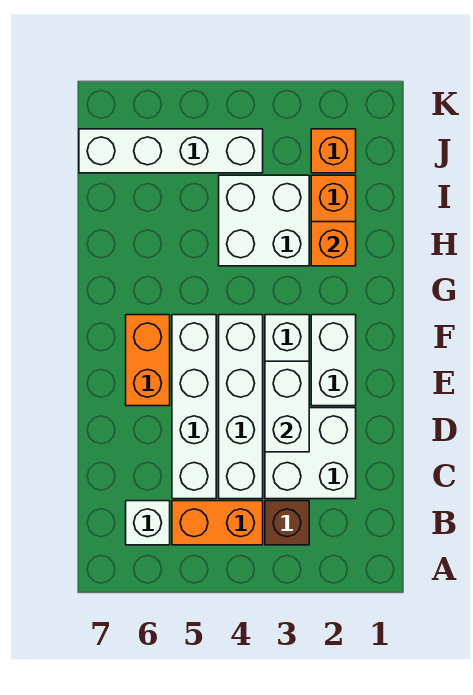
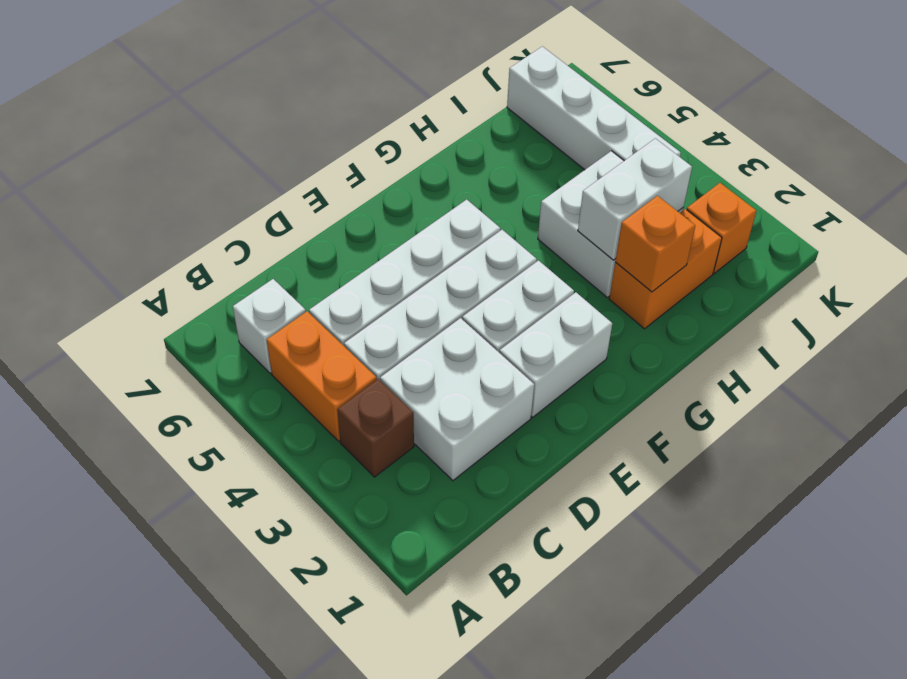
white brick D3:E3 level 2 -> white brick H3:I3 level 2
orange brick E6:F6 level 1 -> none

